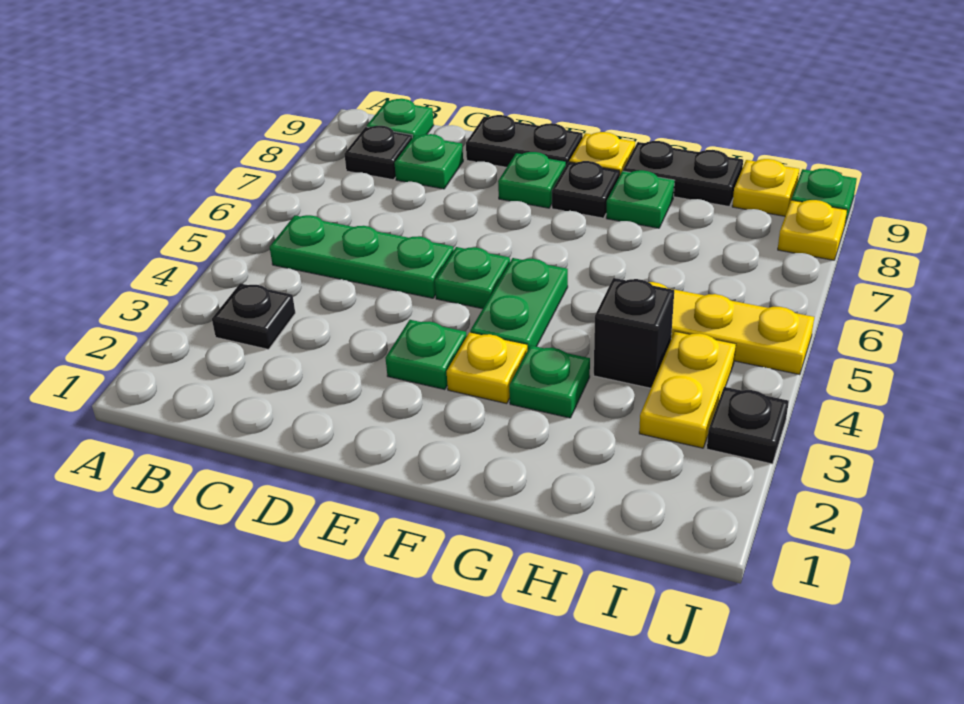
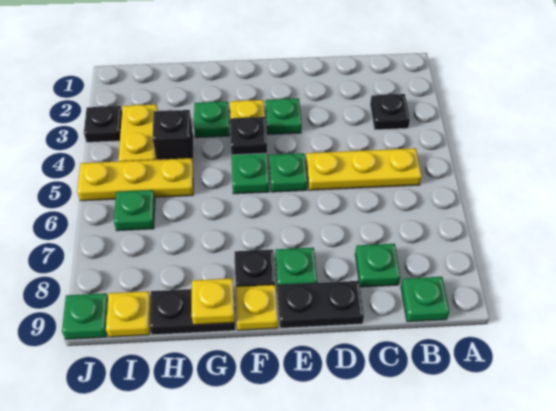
green plate B5:D5 level 1 -> yellow plate B5:D5 level 1
black plate B8 level 1 -> black plate F4 level 2
green plate G8 level 1 -> green plate I6 level 1
yellow plate J8 level 1 -> yellow plate G9 level 2

